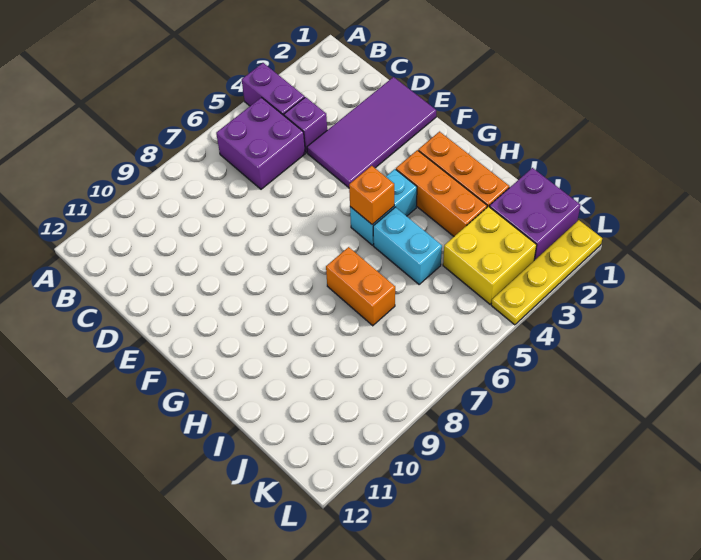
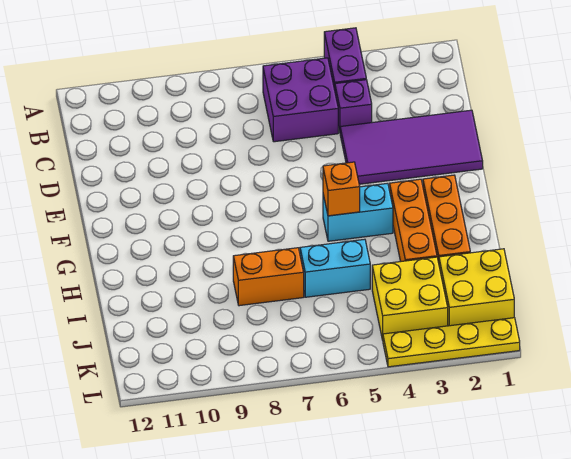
cyan brick H5:I5 level 1 -> cyan brick I5:I6 level 1
orange brick H7:I7 level 1 -> orange brick I7:I8 level 1
purple brick J1:K2 level 1 -> yellow brick J1:K2 level 1

